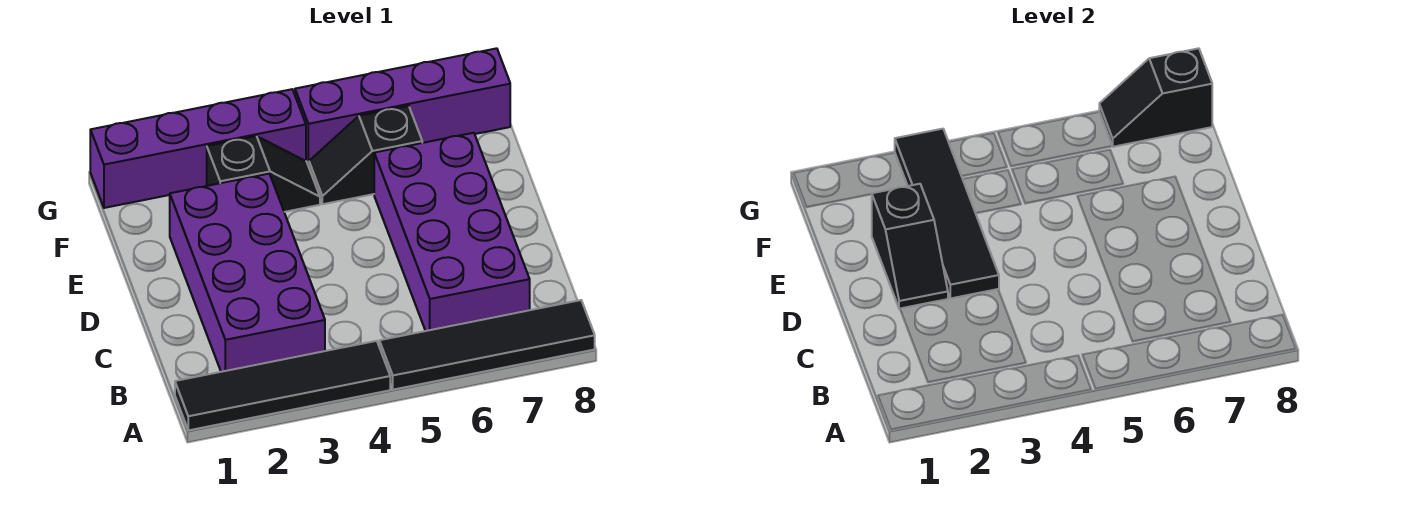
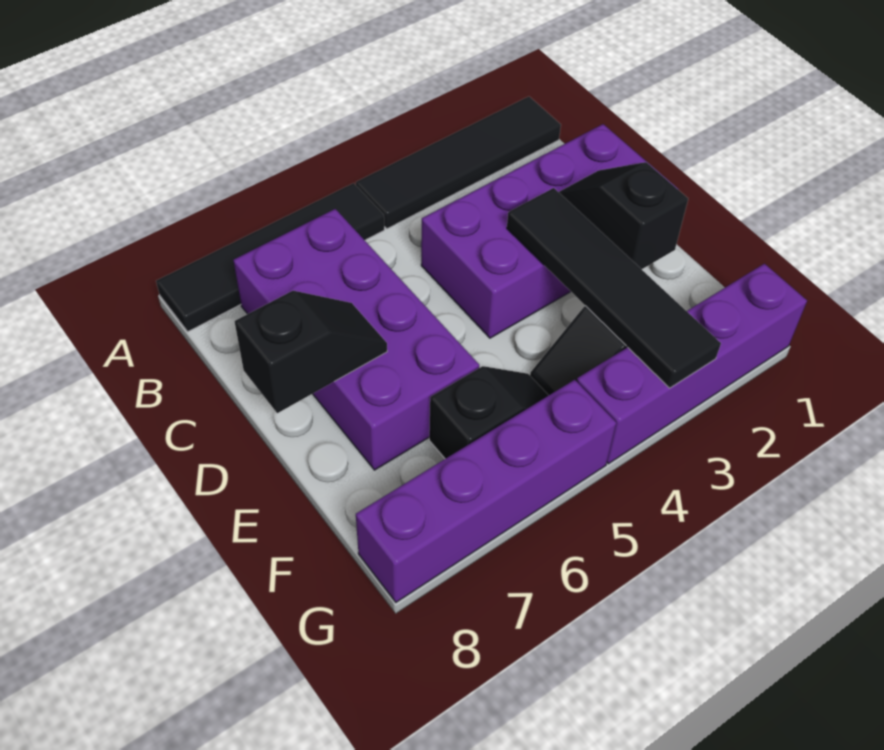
purple brick B2:E3 level 1 -> purple brick C1:D4 level 1
black slope G7:G8 level 2 top 8 -> black slope D7:D8 level 2 top 8

